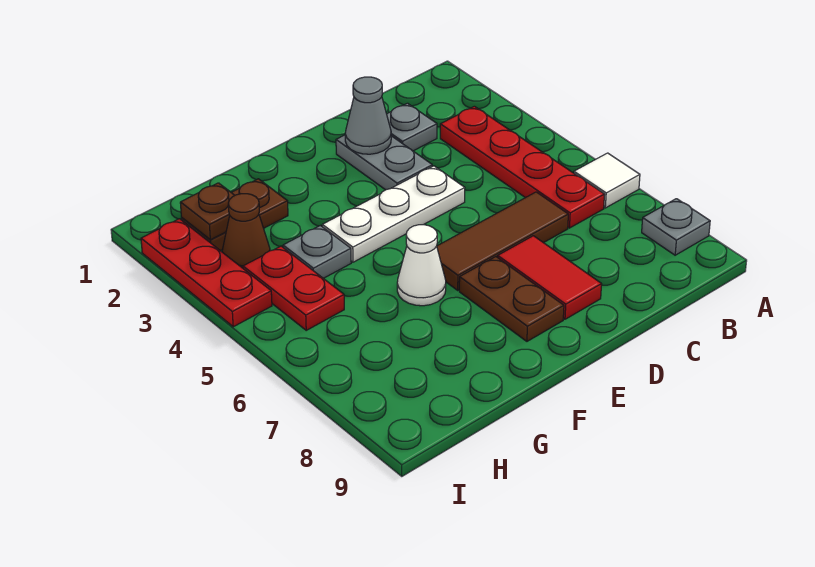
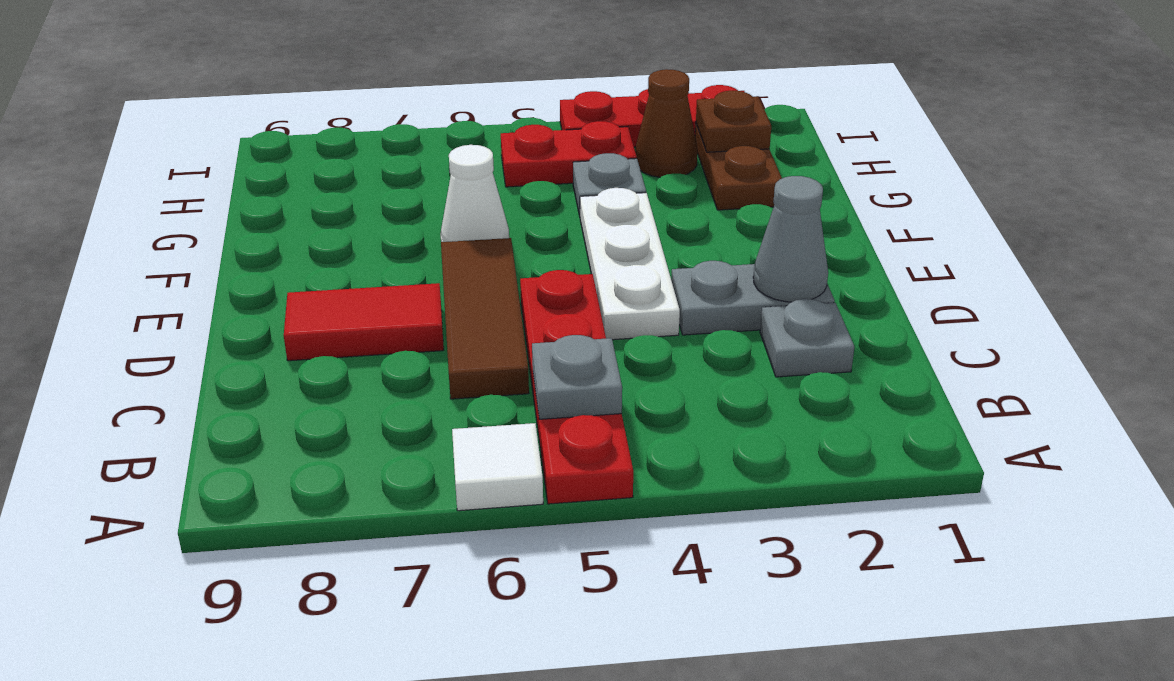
grey plate A8 level 1 -> grey plate B5 level 2
red plate B3:B6 level 1 -> red plate A5:D5 level 1
brown plate E7:E8 level 1 -> none

